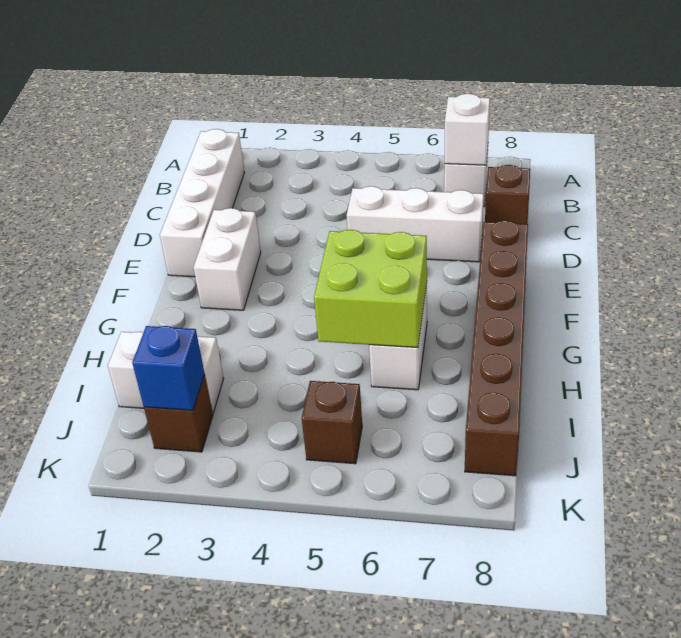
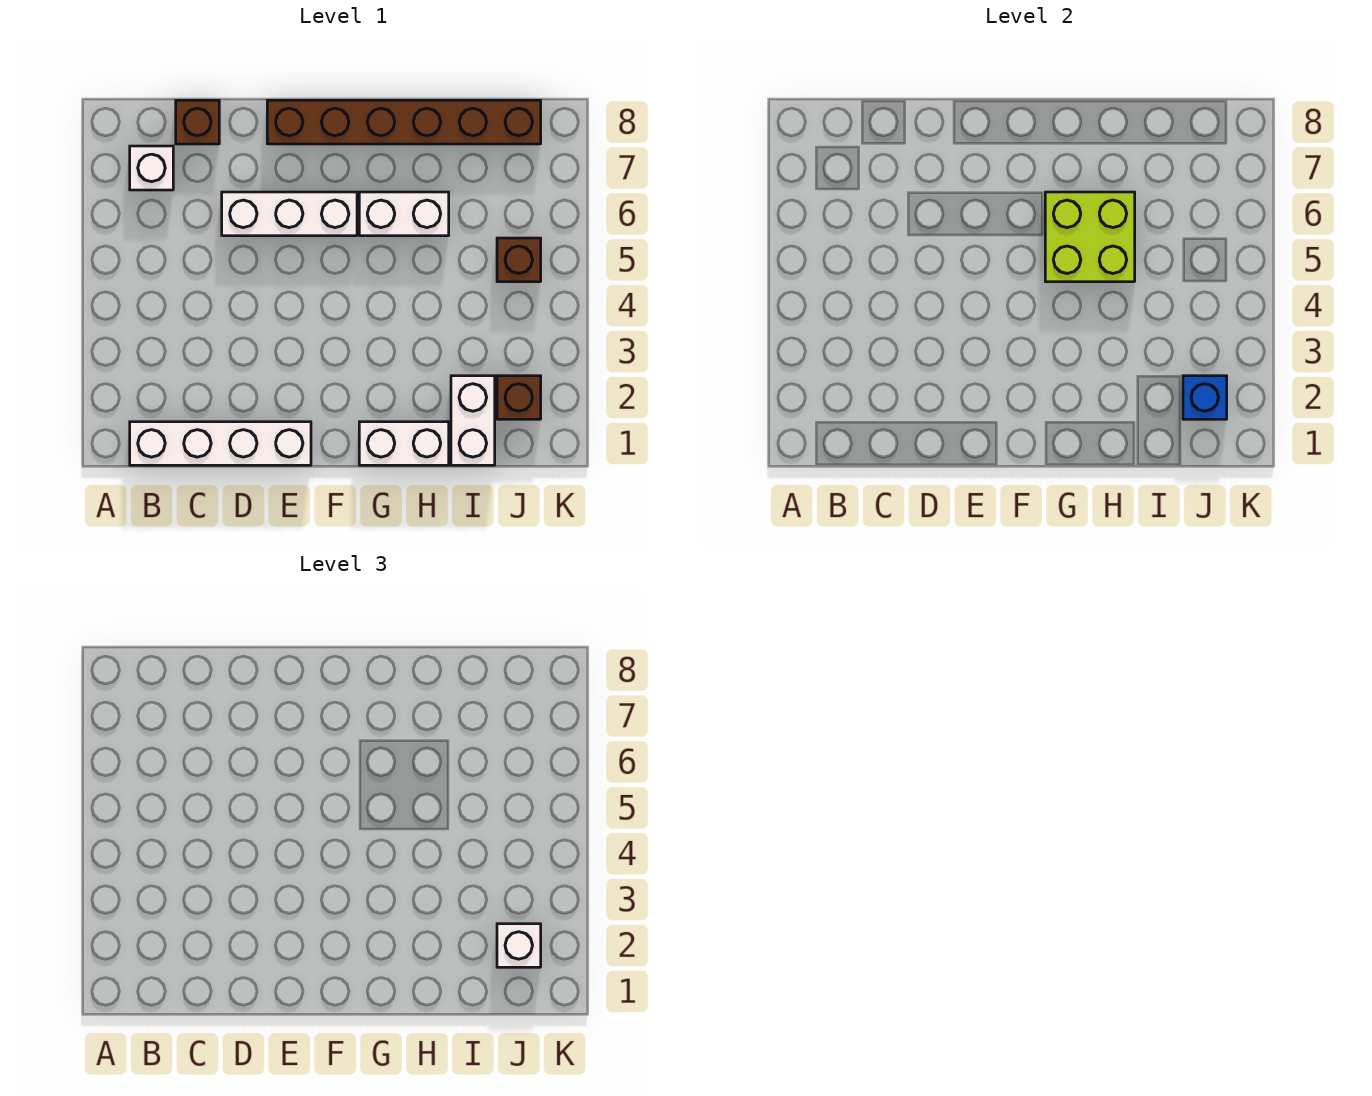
white brick B7 level 2 -> white brick J2 level 3
white brick D5:D7 level 1 -> white brick D6:F6 level 1
white brick E2:F2 level 1 -> white brick G1:H1 level 1

